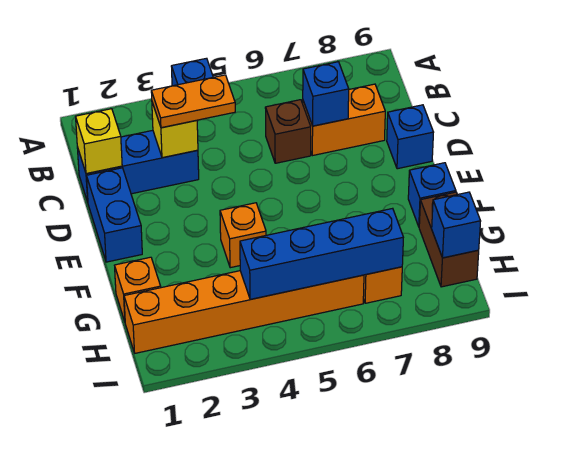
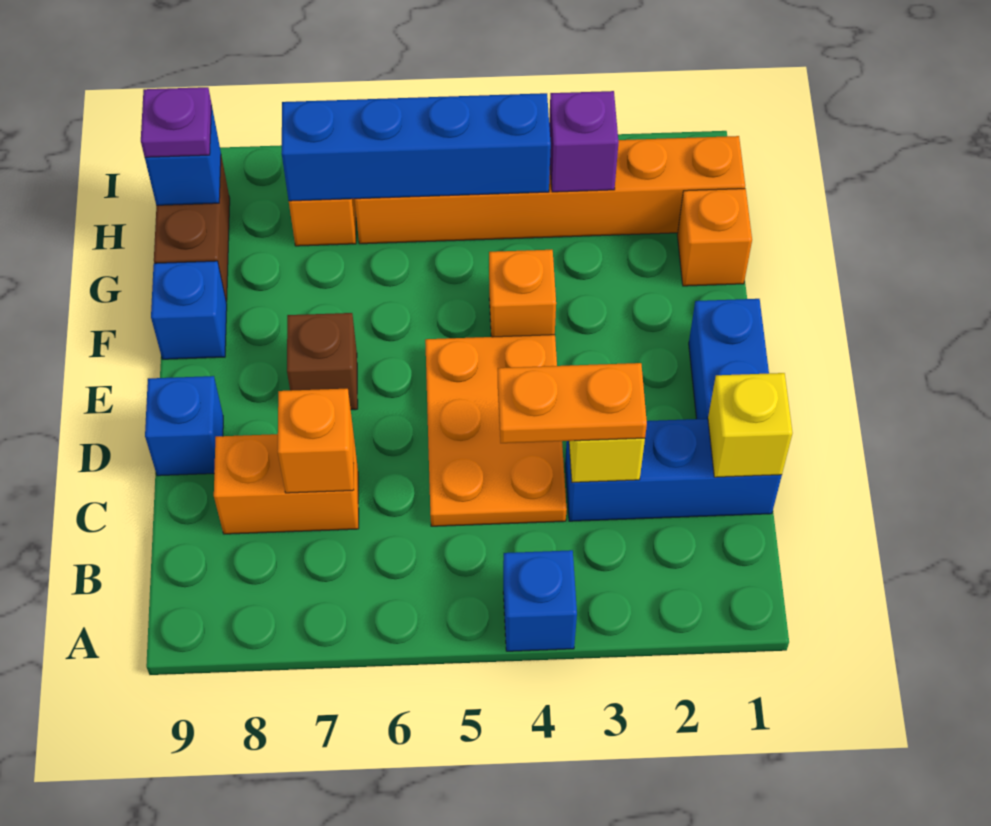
none -> orange plate C4:E5 level 1
brown brick C6 level 1 -> brown brick E7 level 1
blue brick C7 level 2 -> orange brick C7 level 2
none -> purple brick H3 level 2
none -> purple plate H9 level 3

